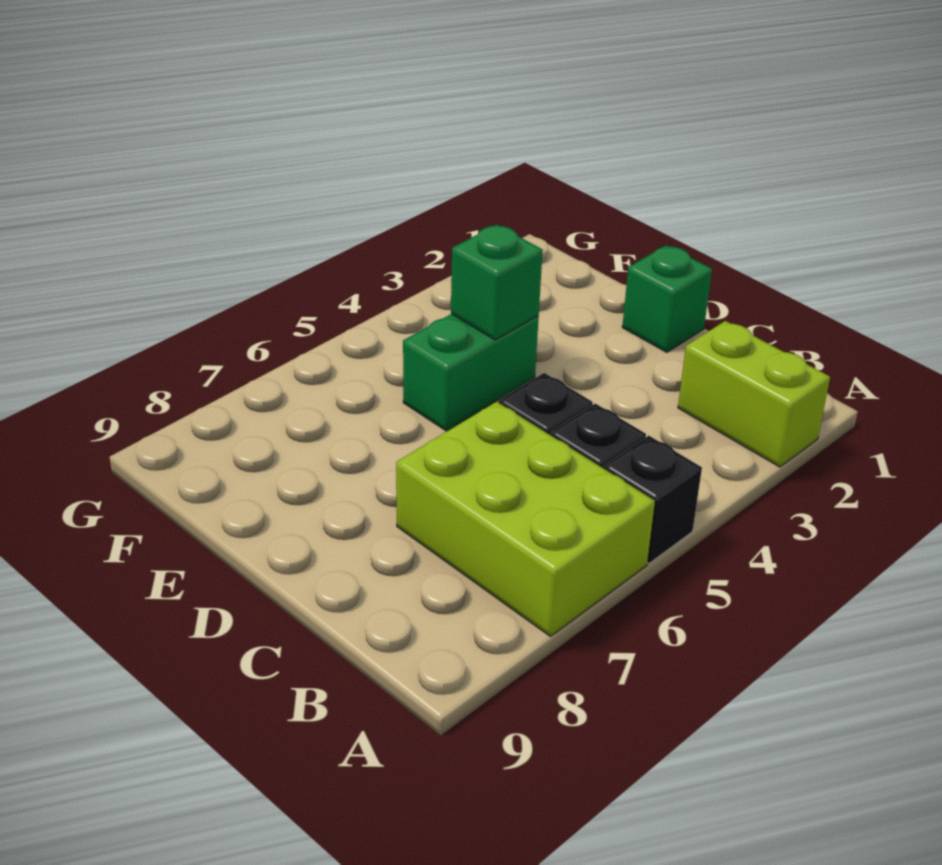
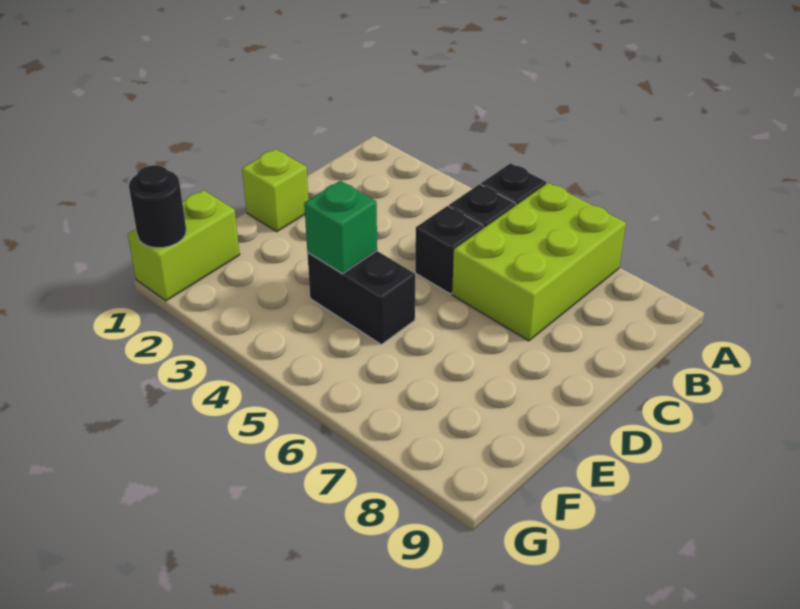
lime brick A2:B2 level 1 -> lime brick F1:G1 level 1
green brick D1 level 1 -> lime brick D1 level 1
green brick E4:E5 level 1 -> black brick E4:E5 level 1
none -> black round brick G1 level 2

